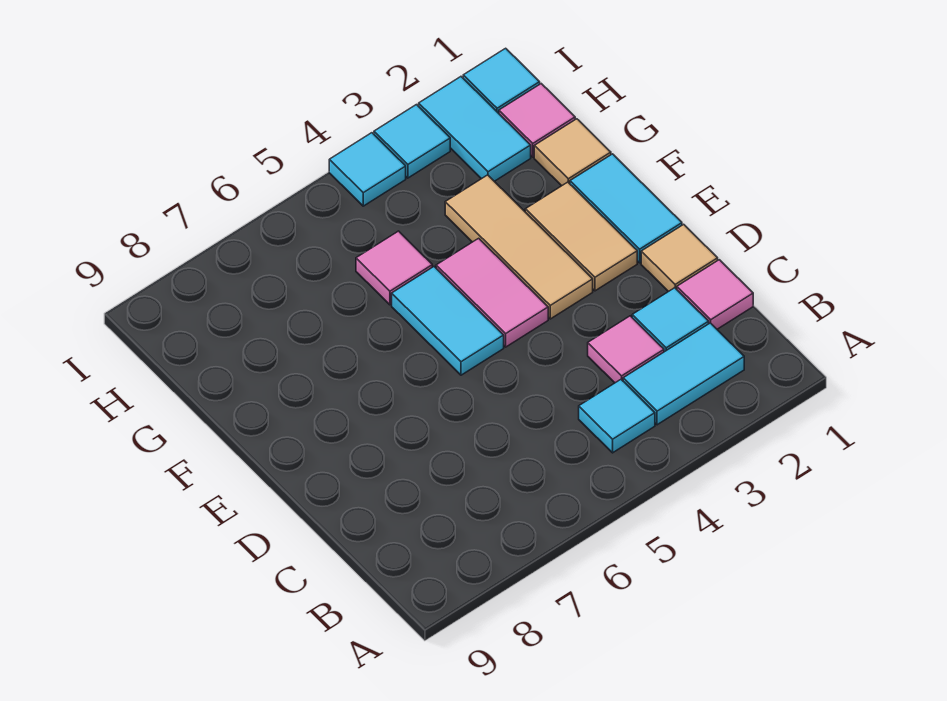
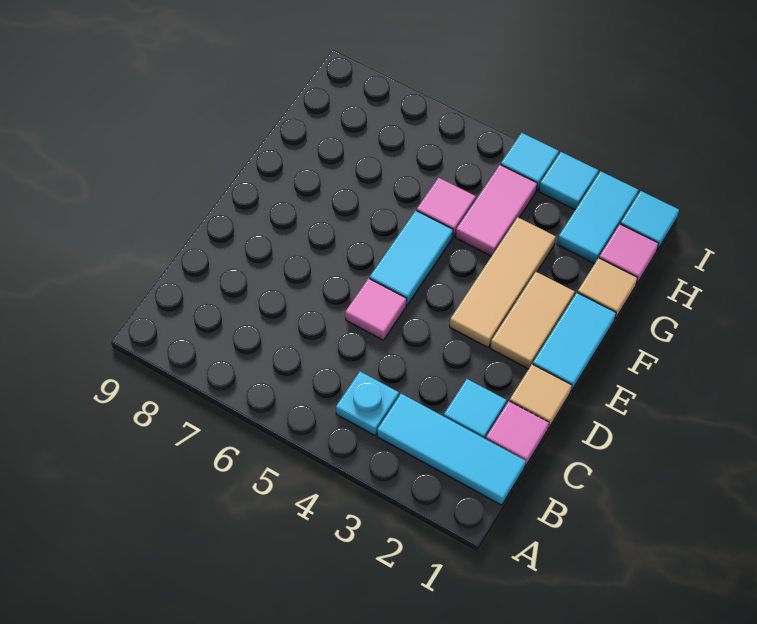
cyan tile B2:B3 level 1 -> cyan tile B1:B3 level 1
cyan tile B4 level 1 -> cyan plate B4 level 1
pink tile C3 level 1 -> pink tile D5 level 1
pink tile E4:F4 level 1 -> pink tile G4:H4 level 1

